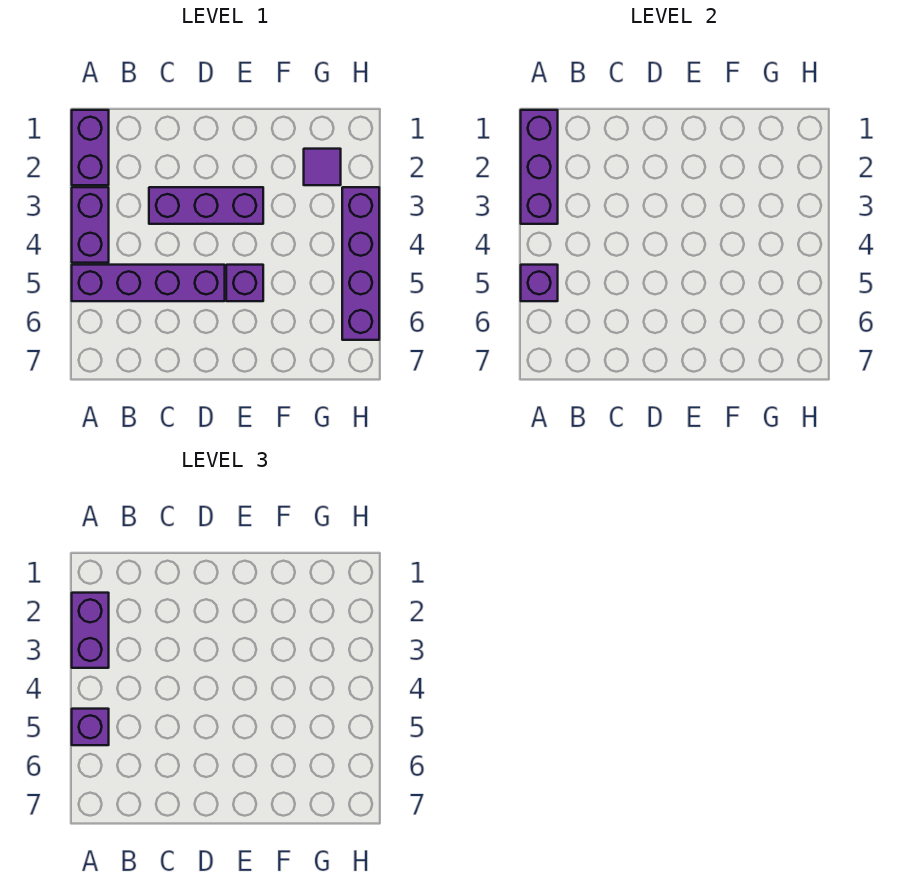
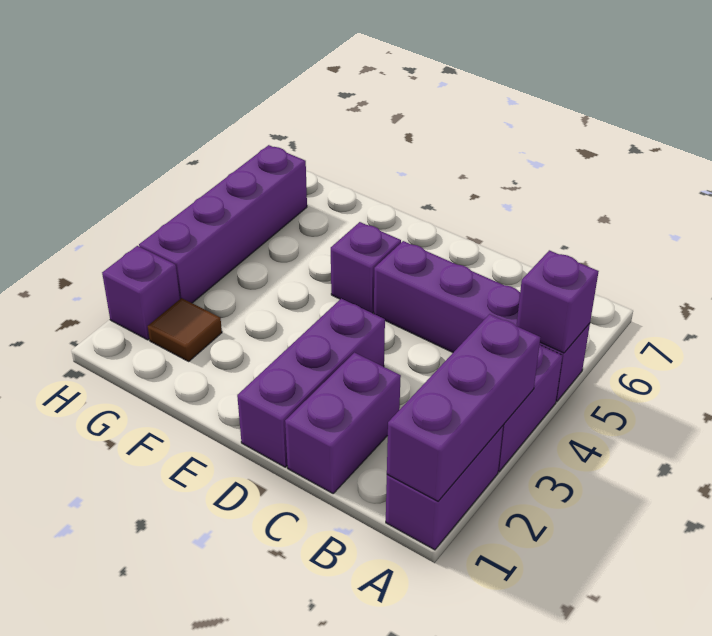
purple brick A2:A3 level 3 -> purple brick C1:C2 level 1
purple brick A5 level 3 -> purple brick H2 level 1
purple brick C3:E3 level 1 -> purple brick D1:D3 level 1
purple tile G2 level 1 -> brown tile G2 level 1

